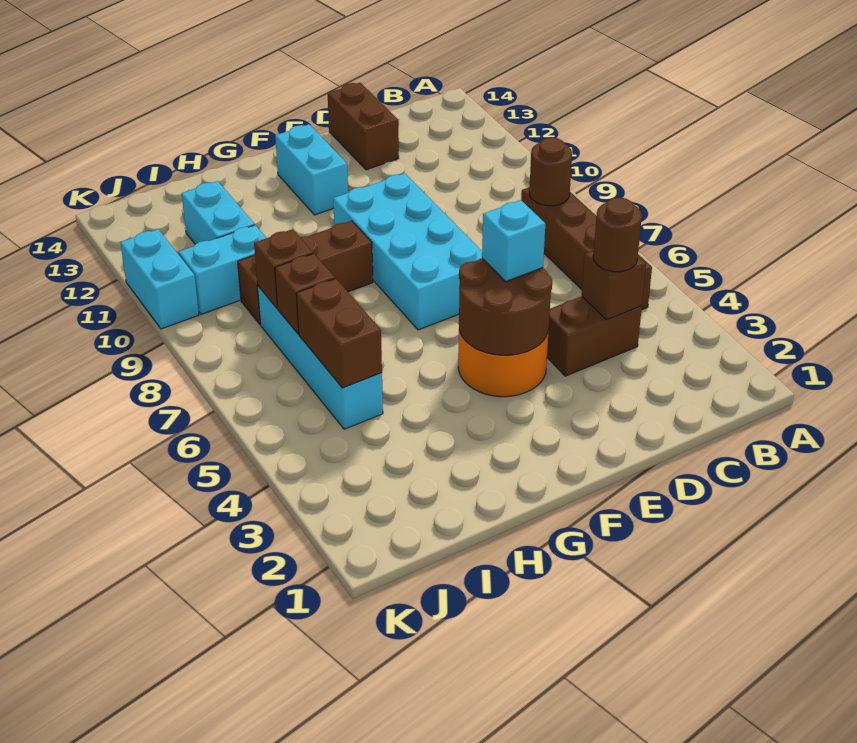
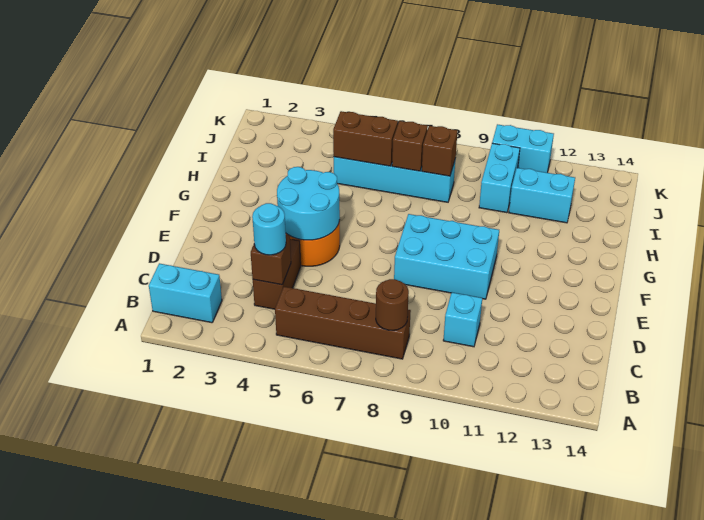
brown round brick C4 level 3 -> cyan round brick C4 level 3
brown brick D13:D14 level 1 -> none
brown round brick E4:F5 level 2 -> cyan round brick E4:F5 level 2
cyan brick E5 level 3 -> cyan brick C10 level 1
cyan brick E7:F10 level 1 -> cyan brick E8:F10 level 1
cyan brick F12:F13 level 1 -> cyan brick B1:B2 level 1
brown brick G9:I9 level 1 -> none

